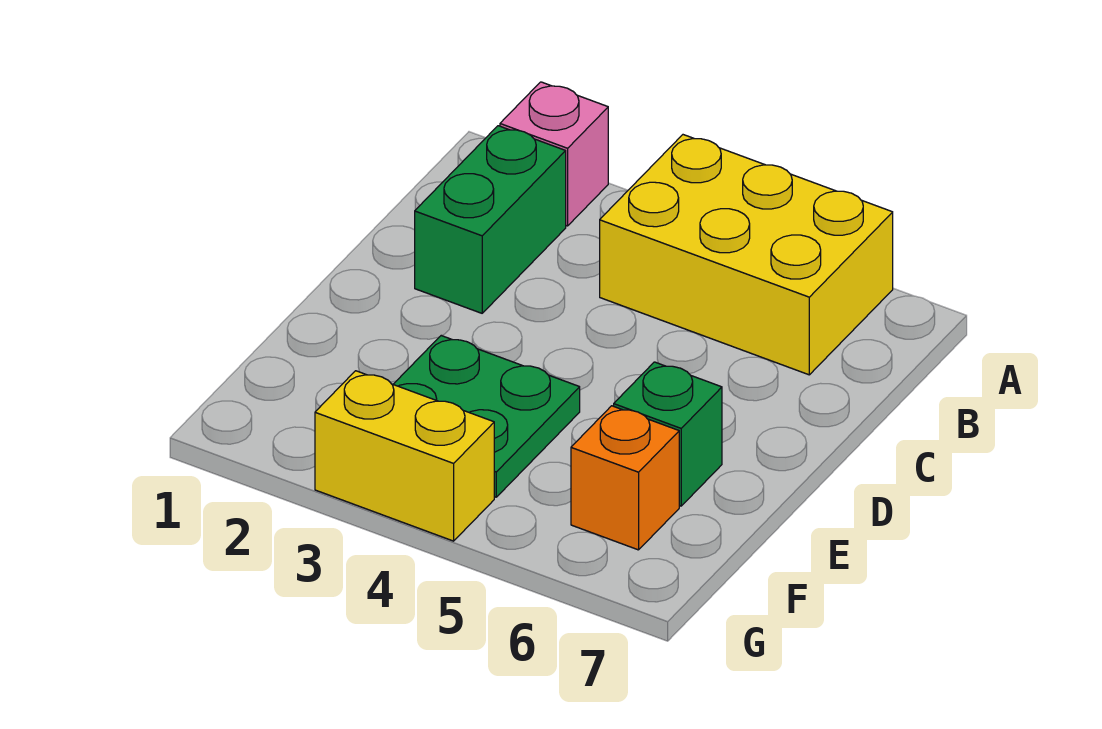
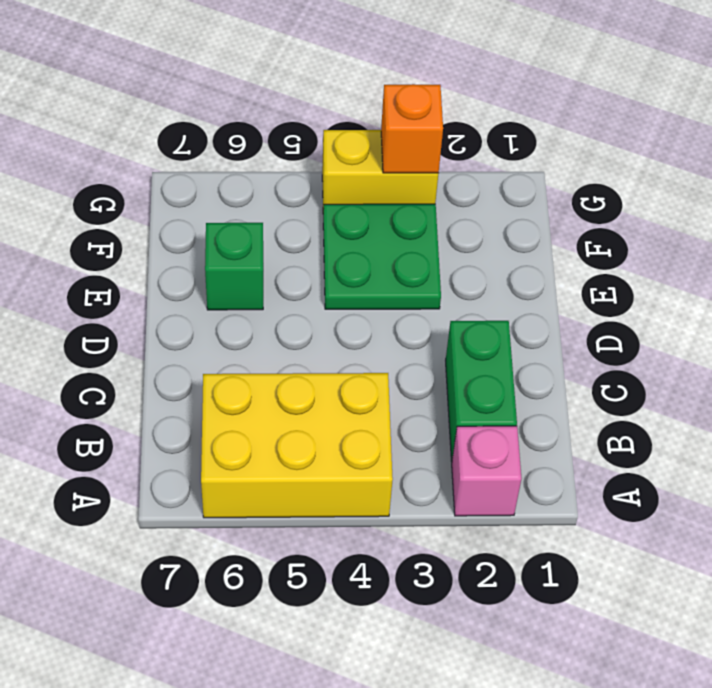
orange brick F6 level 1 -> orange brick G3 level 2

